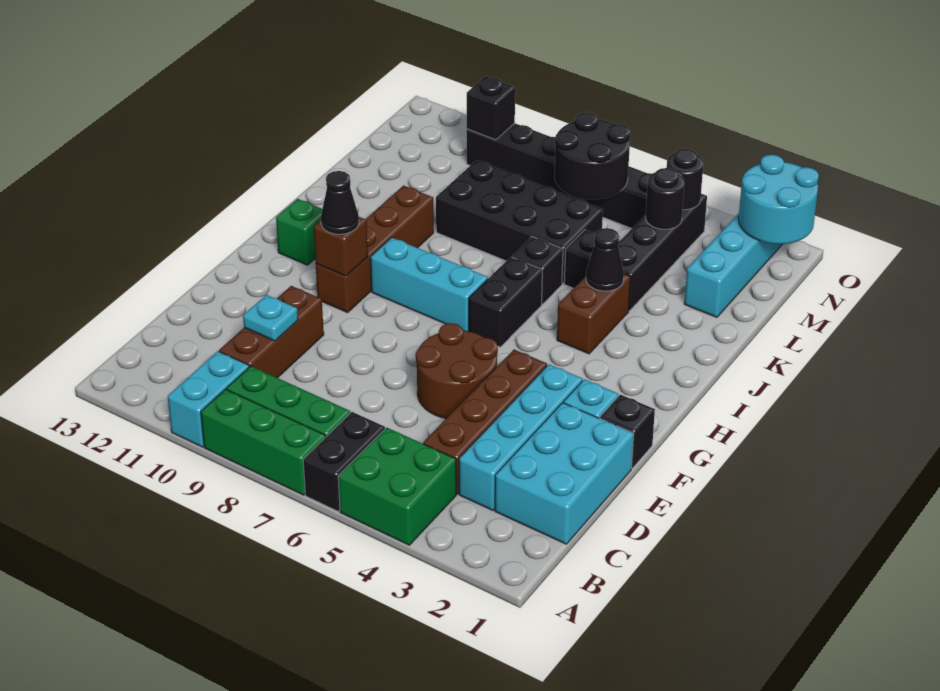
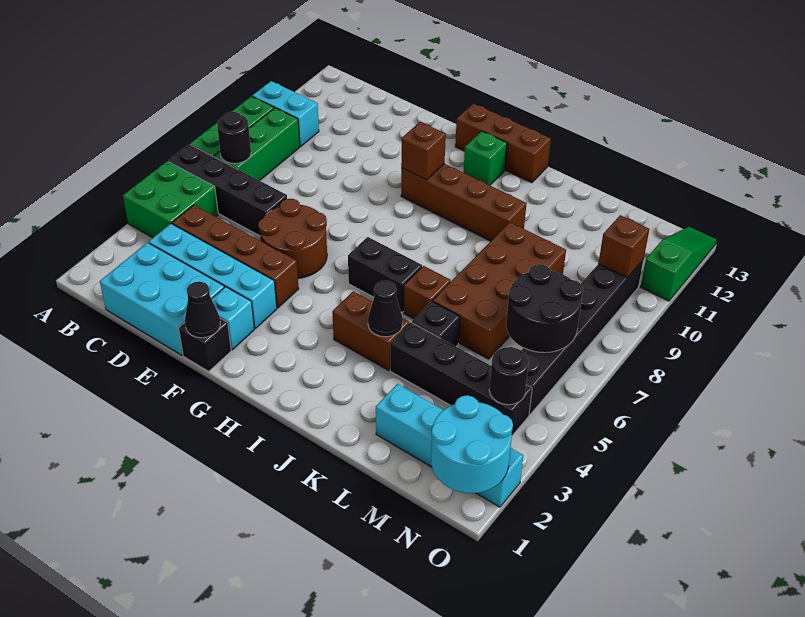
black brick A6:B6 level 1 -> black brick A6:D6 level 1
brown brick C10:E10 level 1 -> brown brick G13:I13 level 1
cyan plate D10 level 2 -> none
black cone G10 level 3 -> black cone F1 level 2
cyan brick H7:H9 level 1 -> none
black brick J6 level 1 -> brown brick J6 level 1
black brick K6:L9 level 1 -> brown brick K6:L9 level 1
black round brick M4 level 2 -> black round brick B7 level 2
black brick N10 level 2 -> brown brick N10 level 2
none -> green slope O11:O13 level 1 top 11

